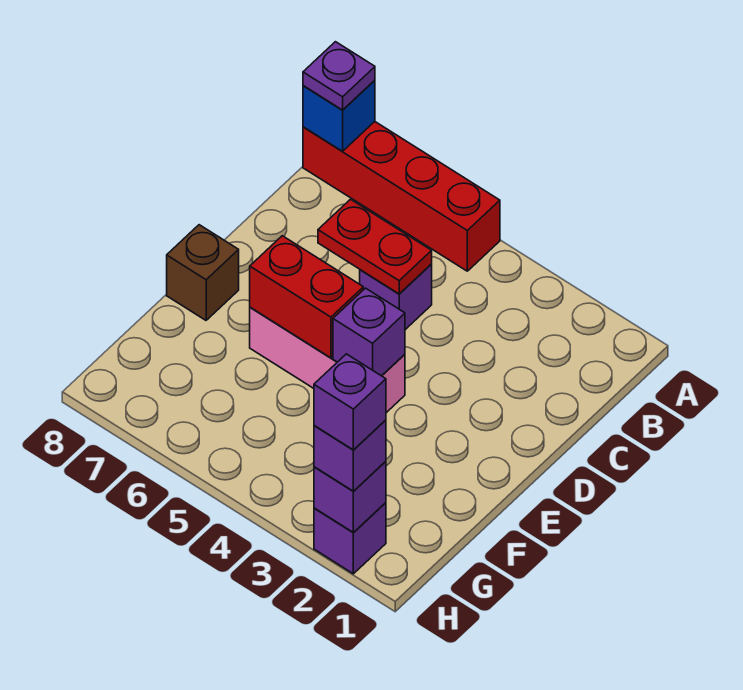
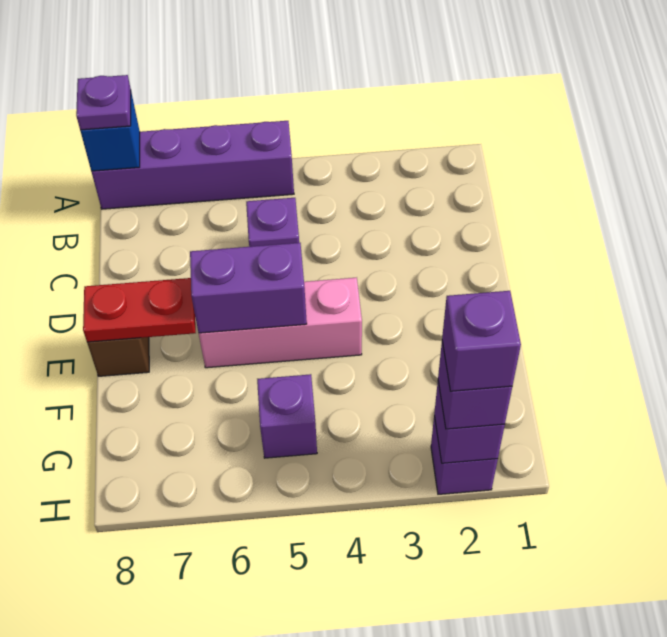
red brick A5:A8 level 1 -> purple brick A5:A8 level 1
red plate C5:C6 level 2 -> red plate E7:E8 level 2
purple brick E4 level 2 -> purple brick G5 level 1
red brick E5:E6 level 2 -> purple brick E5:E6 level 2

